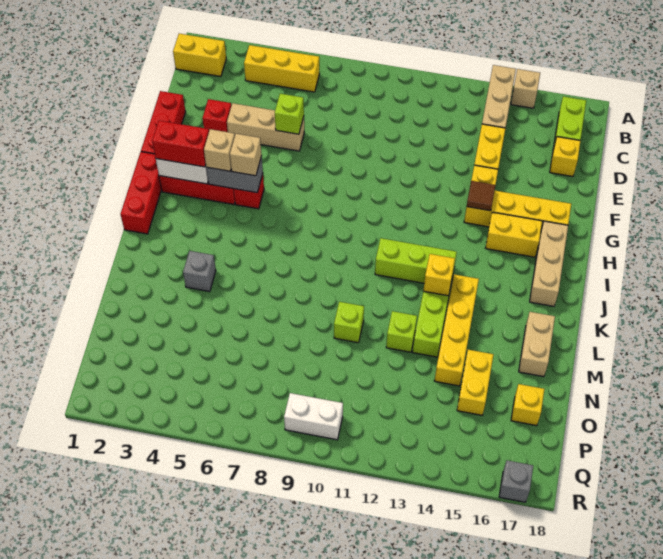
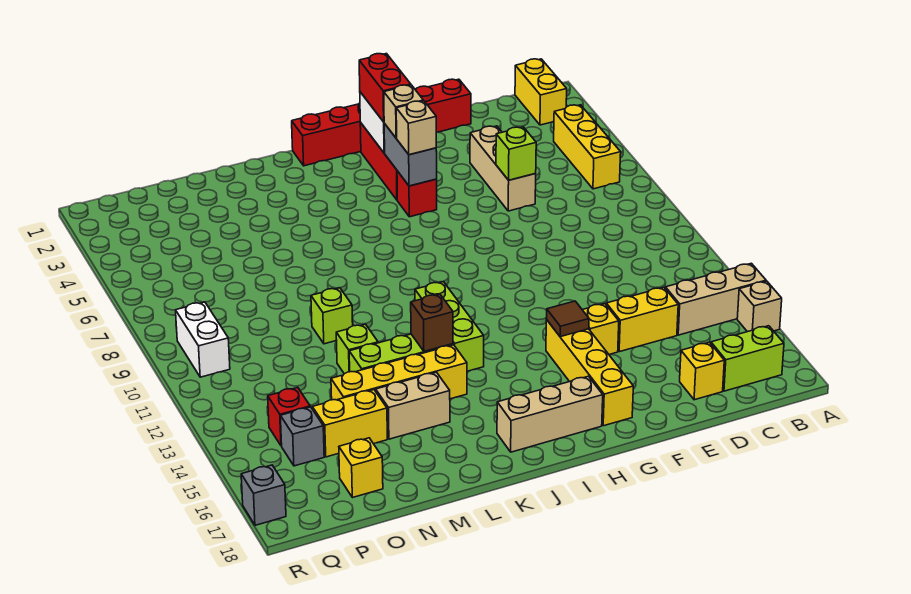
red brick E3 level 1 -> red brick P14 level 1
yellow brick H15:H16 level 1 -> none
yellow brick K13 level 2 -> brown brick K13 level 2
grey brick L4 level 1 -> grey brick P15 level 1
tan brick L17:M17 level 1 -> tan brick L15:M15 level 1

